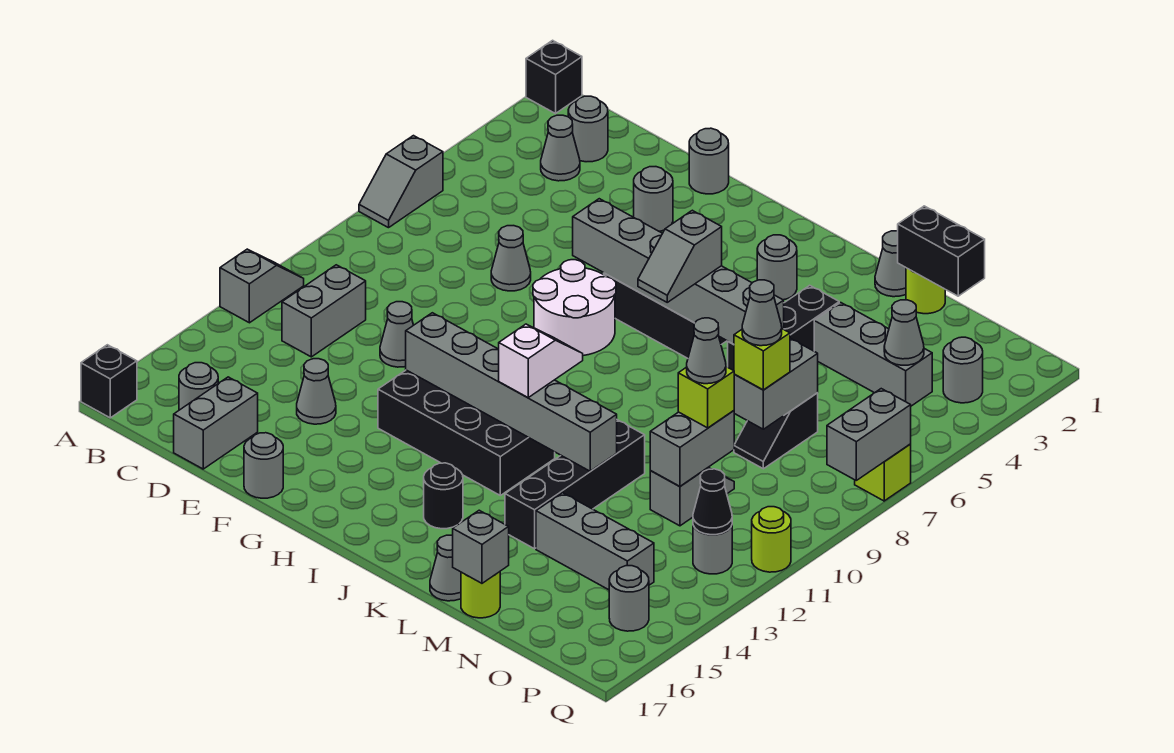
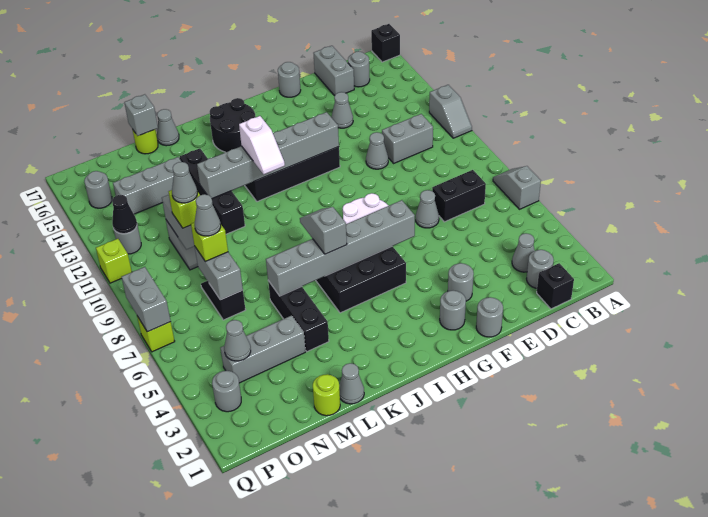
black brick A1 level 1 -> black brick C1 level 1
grey brick C11:C12 level 1 -> grey brick C11:D11 level 1
grey round brick J3 level 1 -> grey round brick G2 level 1
black round brick J15 level 1 -> black round brick I15:J16 level 1
black brick M1:N1 level 2 -> black brick C7:D7 level 1
lime round brick Q11 level 1 -> lime brick Q11 level 1

